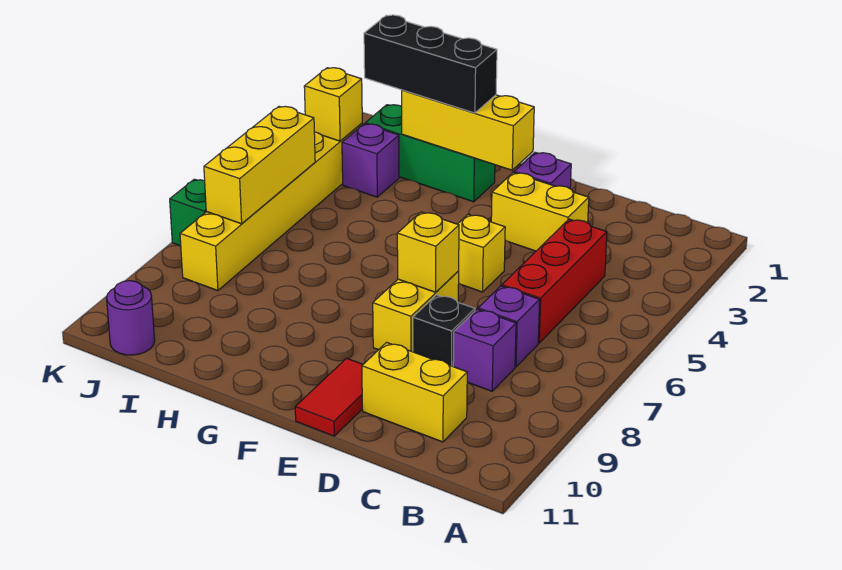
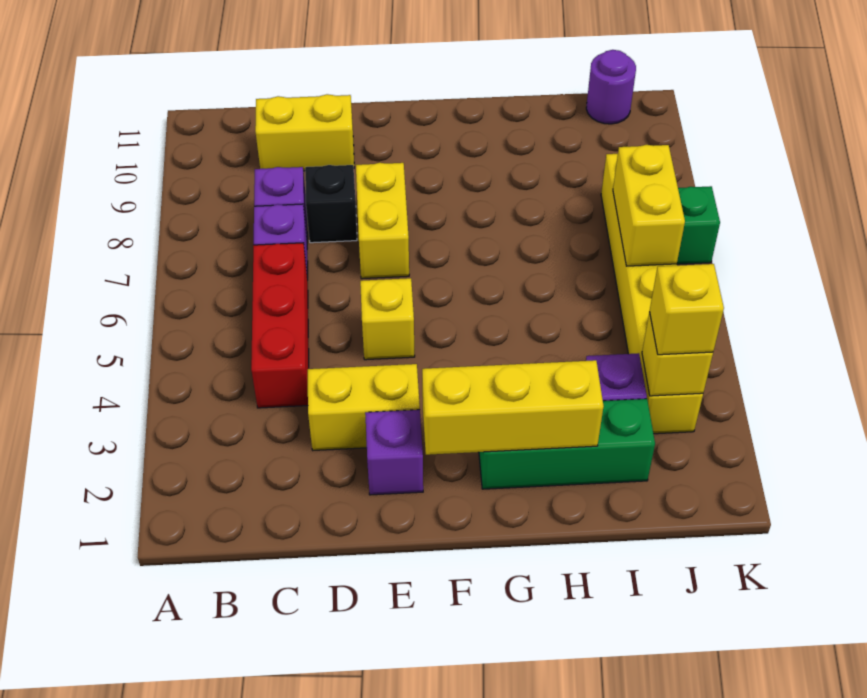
yellow brick E7 level 2 -> yellow brick J3 level 3
red tile E10:E11 level 1 -> none
black brick G2:I2 level 3 -> none
yellow brick J5:J7 level 2 -> yellow brick J6:J7 level 2

